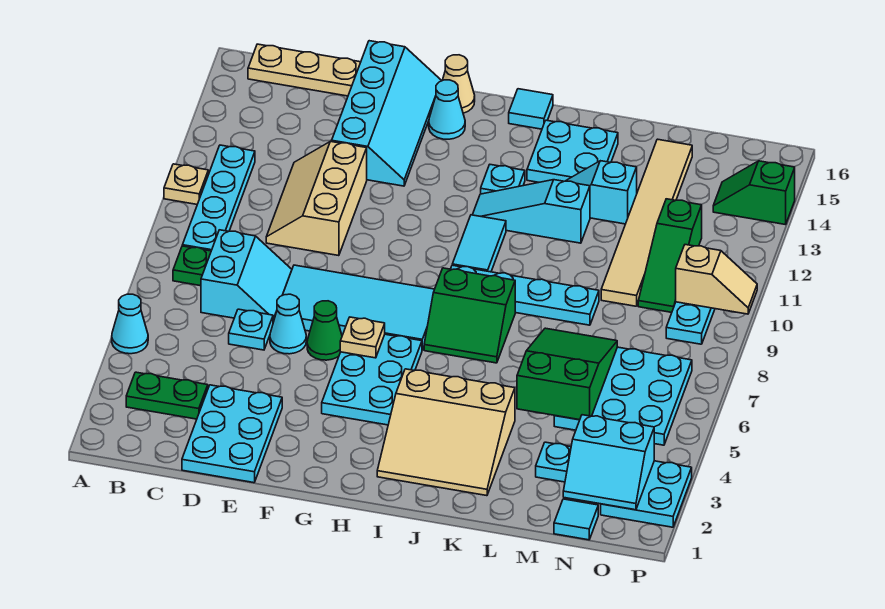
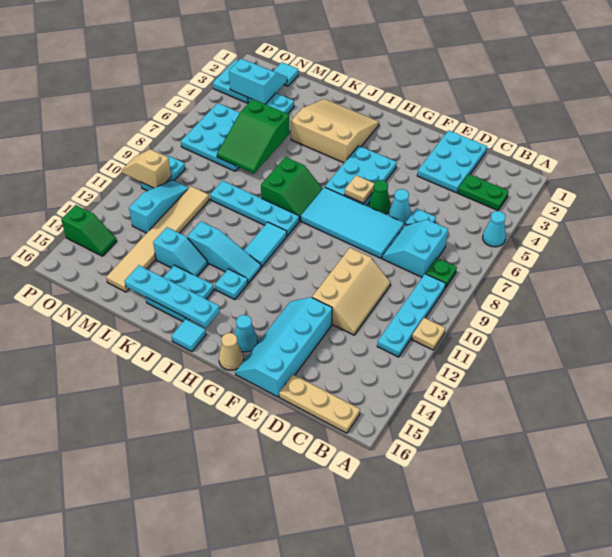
green slope I7:J8 level 1 top 8 -> green slope I7:J8 level 1 top J
none -> cyan plate I15:L15 level 2
green slope N10:N12 level 1 top 12 -> cyan slope N10:N12 level 1 top 12

